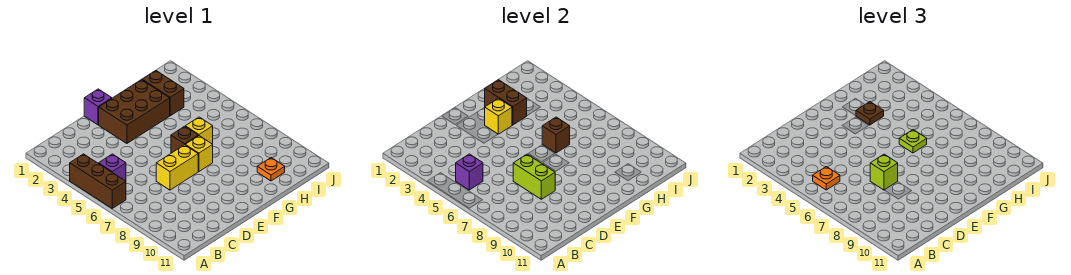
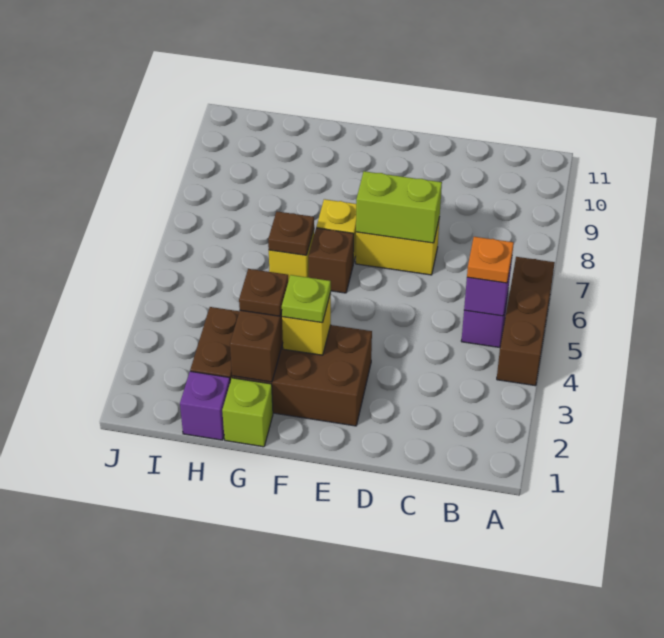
lime brick D7:D8 level 2 -> lime brick D7:E7 level 2
lime brick D7 level 3 -> lime brick G1 level 1
purple brick E1 level 1 -> purple brick H1 level 1
brown brick G6 level 2 -> brown plate G6 level 2
lime plate G6 level 3 -> lime plate F3 level 3
orange plate H10 level 1 -> none

